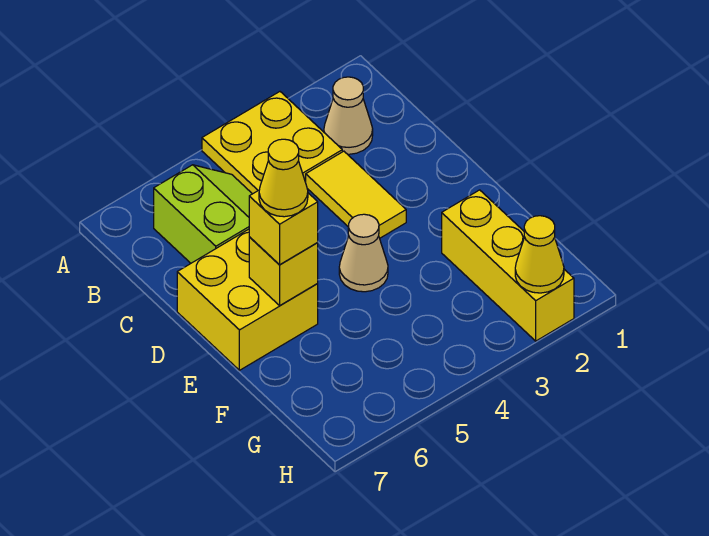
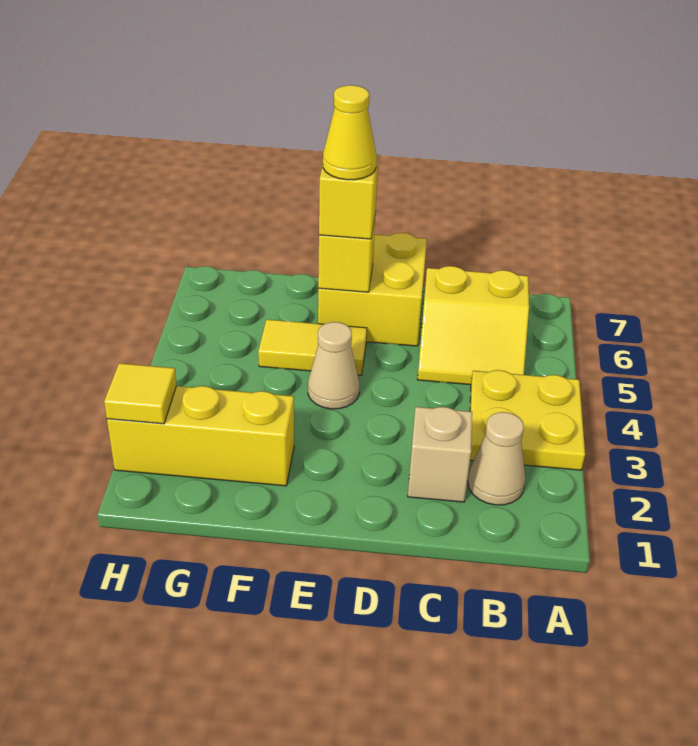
lime slope B5:C6 level 1 top 6 -> yellow slope B5:C6 level 1 top 6
none -> tan brick C2 level 1
yellow tile C3:D3 level 1 -> yellow tile E5:F5 level 1
yellow cone H2 level 2 -> yellow tile H2 level 2

